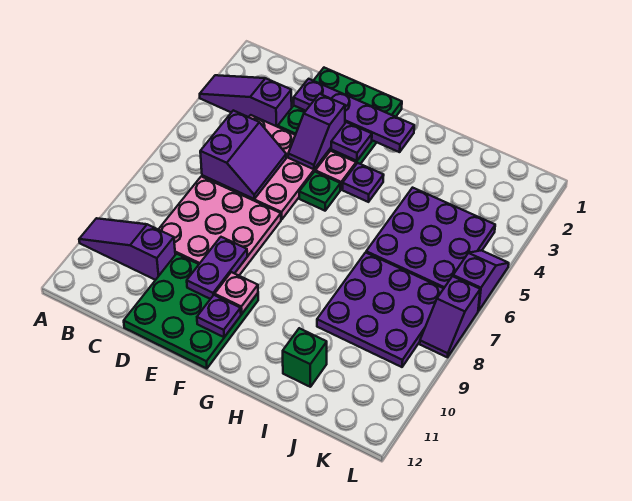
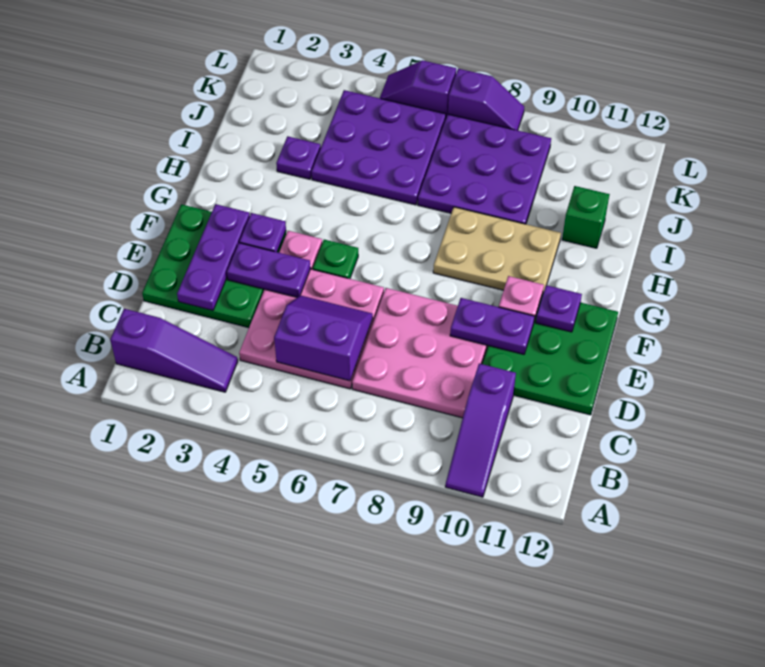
purple slope A3:C3 level 1 top C -> purple slope B1:B3 level 1 top 1
purple plate D2:G2 level 2 -> purple plate D2:F2 level 2
purple slope E3:E4 level 2 top 3 -> purple plate E3:E4 level 2
purple plate G4 level 1 -> purple plate I3 level 1
none -> tan plate G8:H10 level 1

